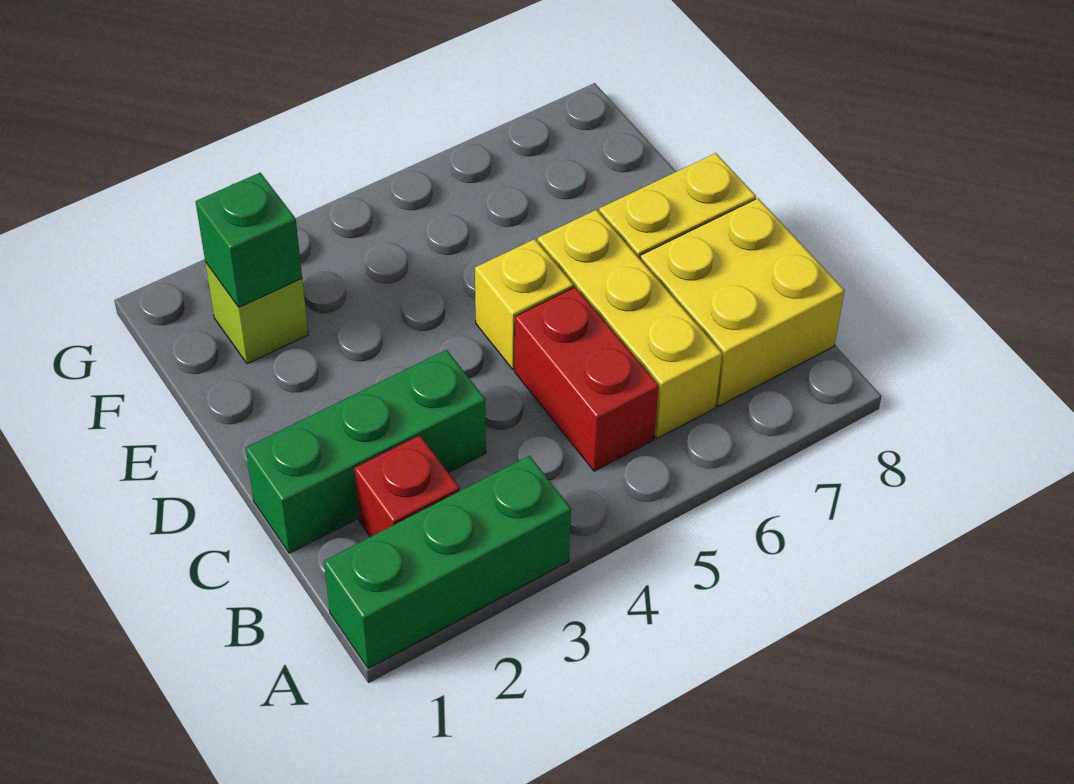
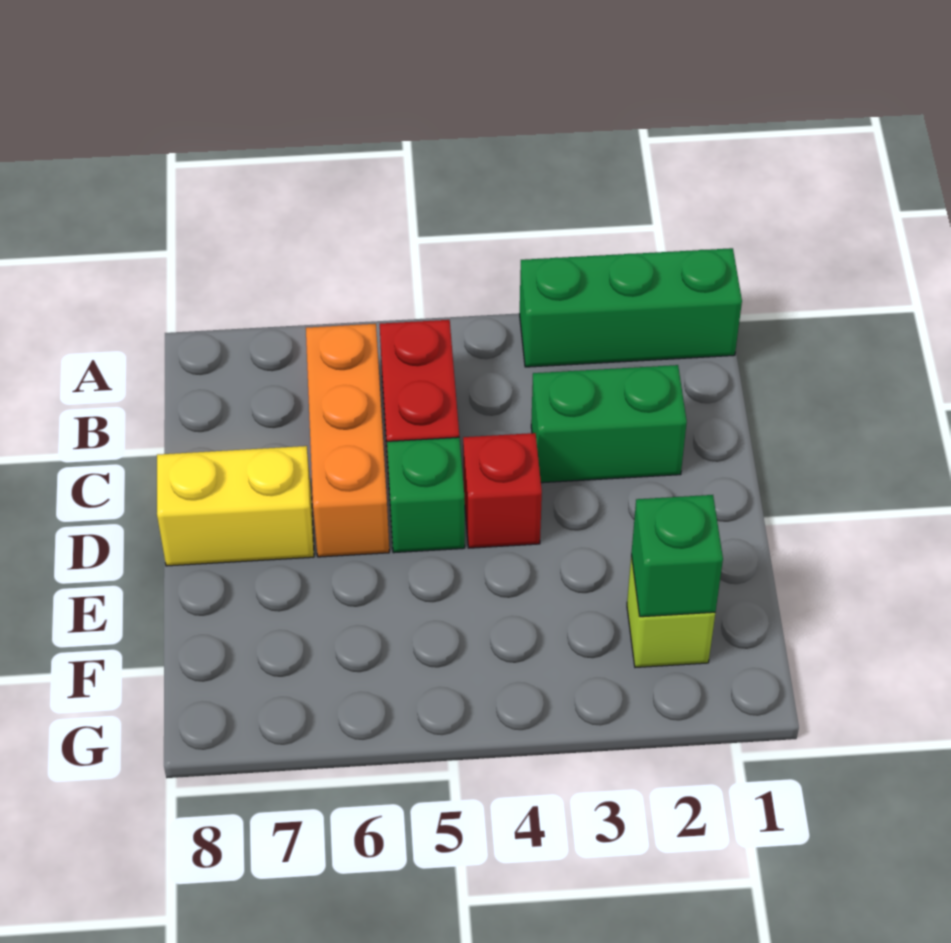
red brick B2 level 1 -> red brick D4 level 1
yellow brick B6:D6 level 1 -> orange brick B6:D6 level 1
yellow brick B7:C8 level 1 -> none
green brick C1:C3 level 1 -> green brick C2:C3 level 1
yellow brick D5 level 1 -> green brick D5 level 1

